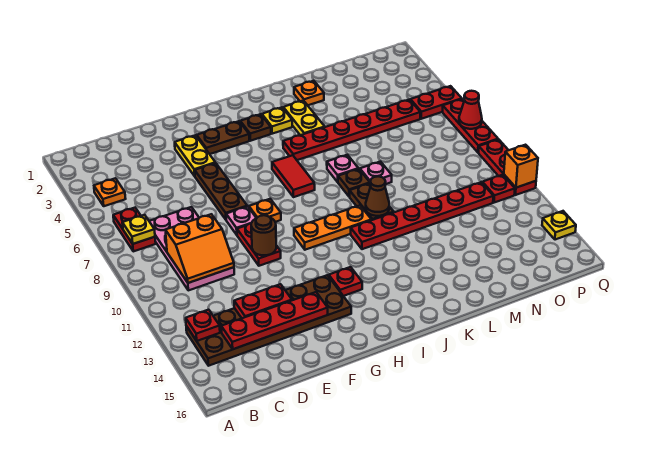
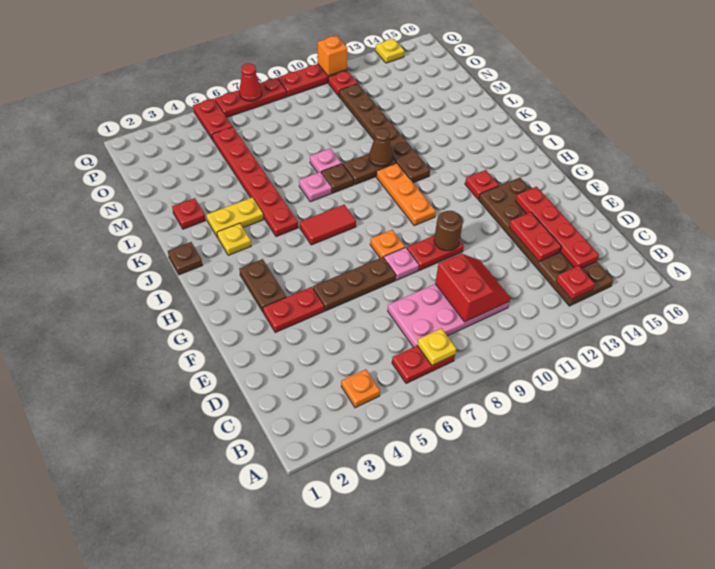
orange slope C9:D10 level 2 top 9 -> red slope C9:D10 level 2 top 9
yellow plate F3:F4 level 1 -> red plate F3:F4 level 1
brown plate I3 level 1 -> brown plate J1 level 1
red plate J11:O11 level 1 -> brown plate J11:O11 level 1
orange plate L2 level 1 -> red plate L2 level 1

